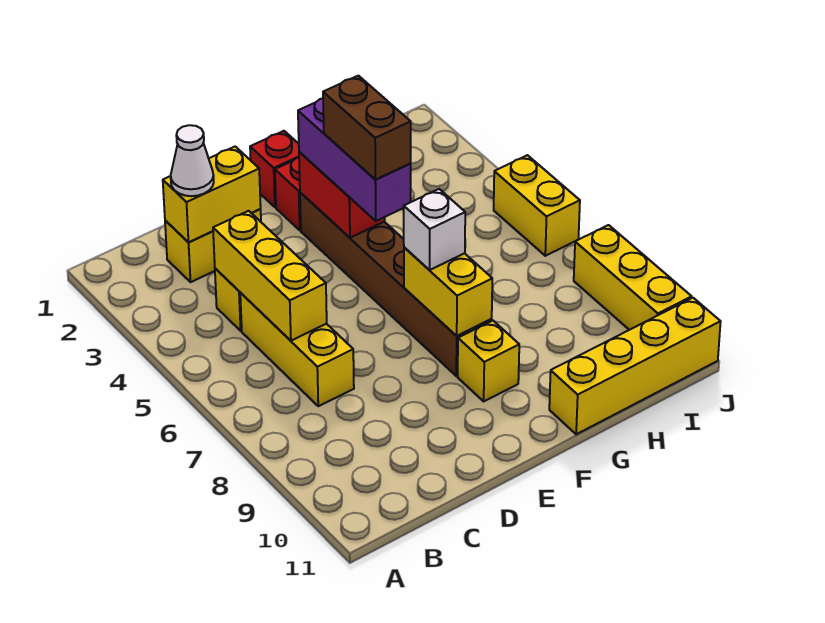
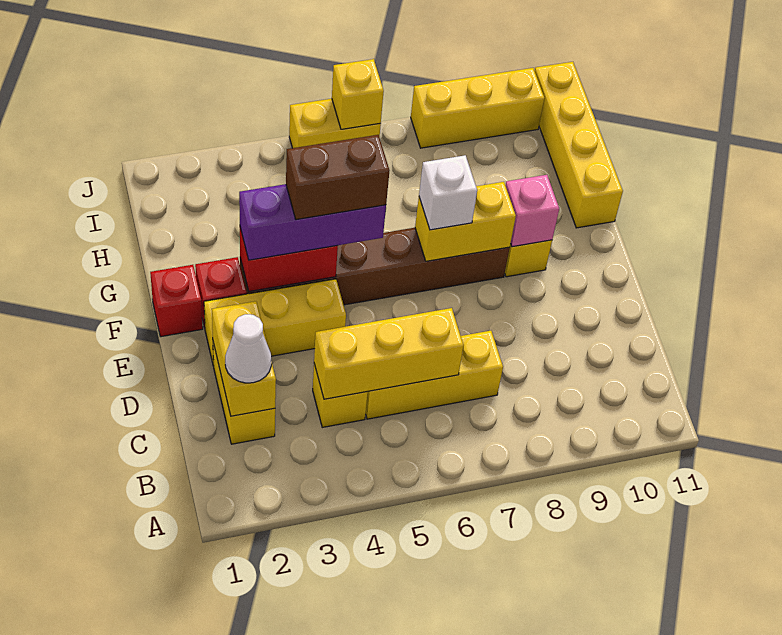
none -> yellow brick E2:E4 level 1
none -> pink brick F9 level 2
none -> yellow brick J6 level 2

